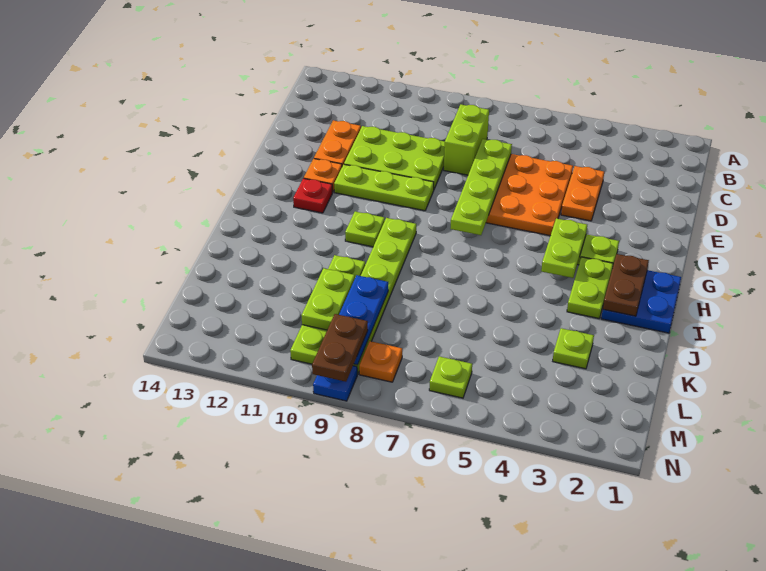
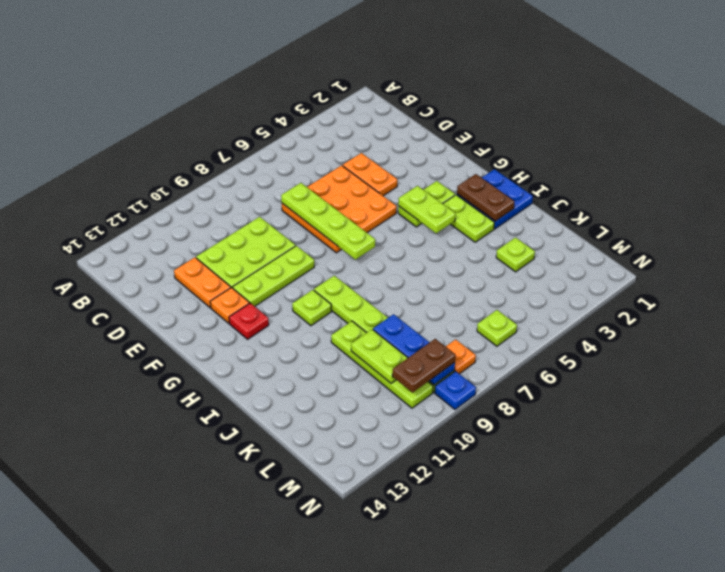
lime brick C8:D8 level 1 -> none
brown plate M9:N9 level 3 -> brown plate M9:M10 level 3

